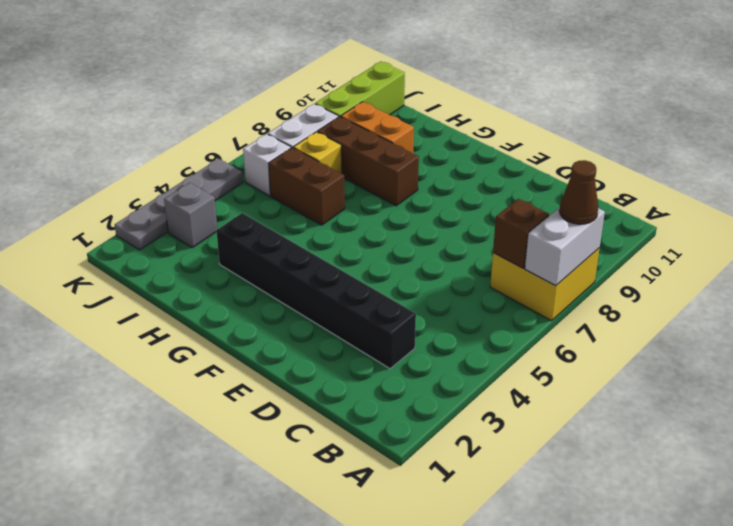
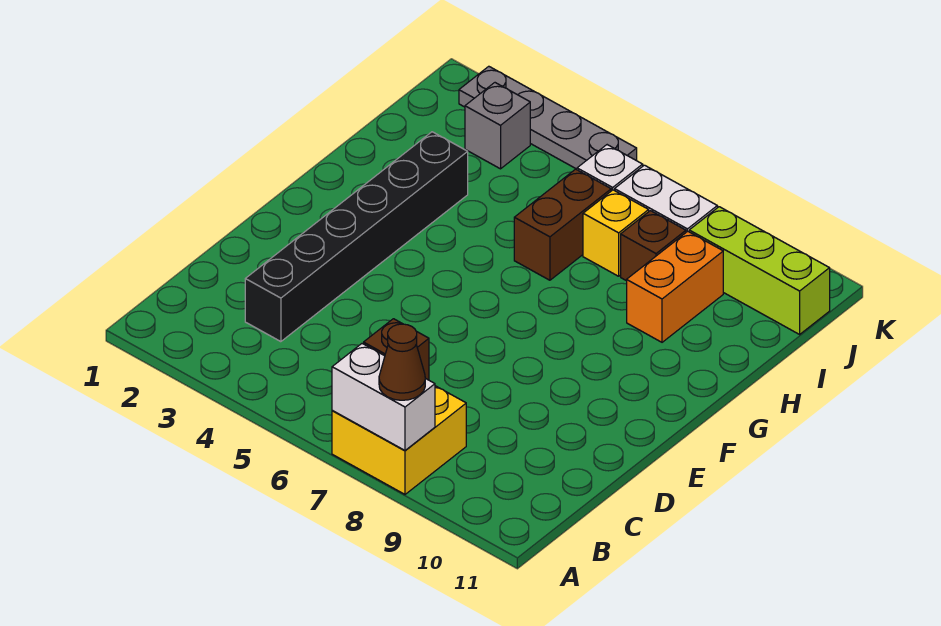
brown brick G8:I8 level 1 -> brown brick I8 level 1

